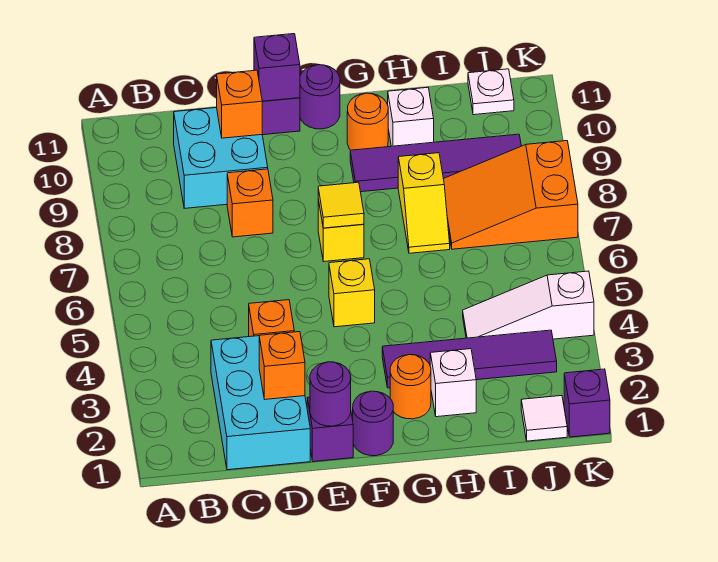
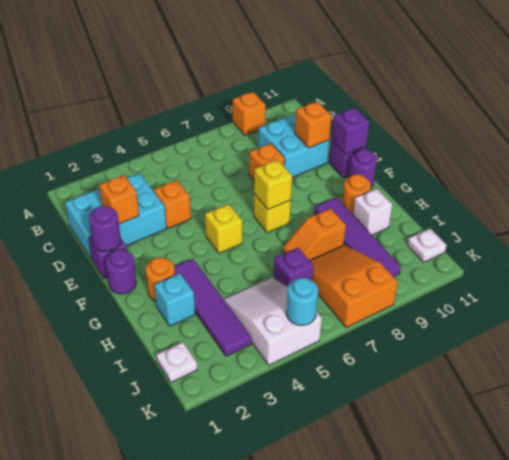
none -> orange brick A9 level 1
yellow tile F7 level 2 -> yellow brick F7 level 2
white brick H2 level 1 -> cyan brick H2 level 1
yellow slope H7:H8 level 1 top 8 -> orange slope H7:H8 level 1 top 8
white slope I4:K4 level 1 top K -> white slope I4:K5 level 1 top K
white tile J1 level 1 -> white plate J1 level 1
purple brick K1 level 1 -> purple brick I6 level 1
none -> cyan round brick K5 level 2

